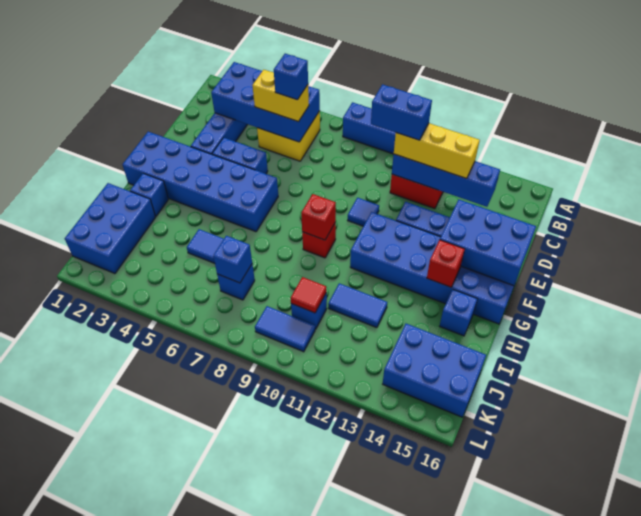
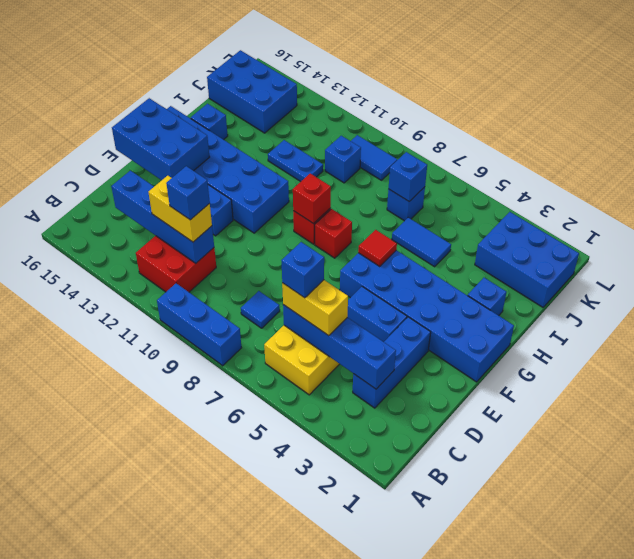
blue brick B3:C6 level 2 -> blue brick C3:C6 level 2
blue brick C10:C11 level 4 -> blue brick C11 level 4
yellow brick C11:C13 level 3 -> yellow brick C11:C12 level 3
blue tile E10 level 1 -> blue tile C8 level 1
red brick G14 level 2 -> red brick G8 level 1
blue brick I1:K2 level 1 -> blue brick J1:K3 level 1
blue tile I11:I12 level 1 -> blue plate I11:I12 level 1
red tile J10 level 2 -> red tile G6 level 2

